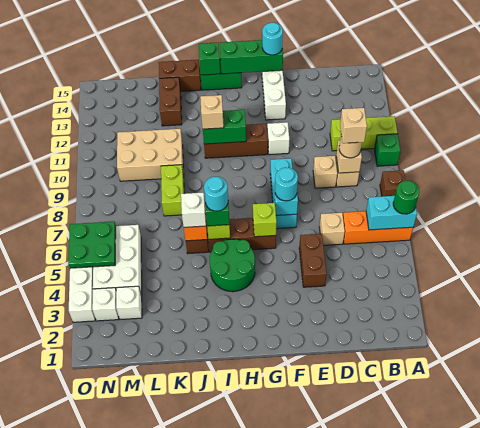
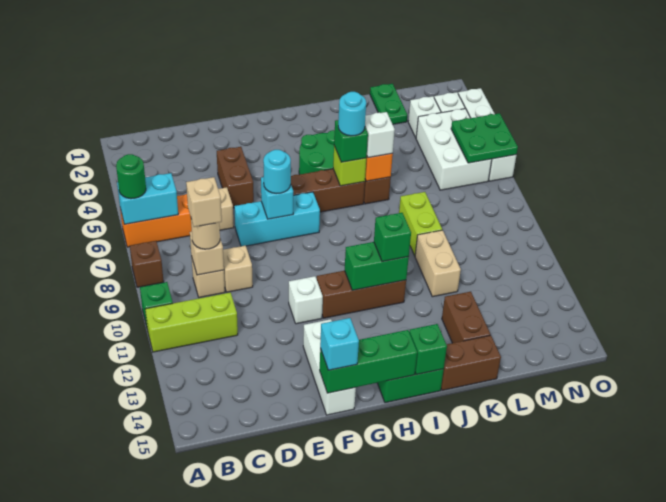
cyan brick F7:F9 level 1 -> cyan brick E7:G7 level 1
cyan round brick F15 level 3 -> cyan brick F15 level 3
lime brick G6 level 2 -> none
tan brick I11 level 3 -> green brick I11 level 3
tan brick K10:M11 level 1 -> tan brick K10:K11 level 1
none -> green plate L1:L2 level 1

